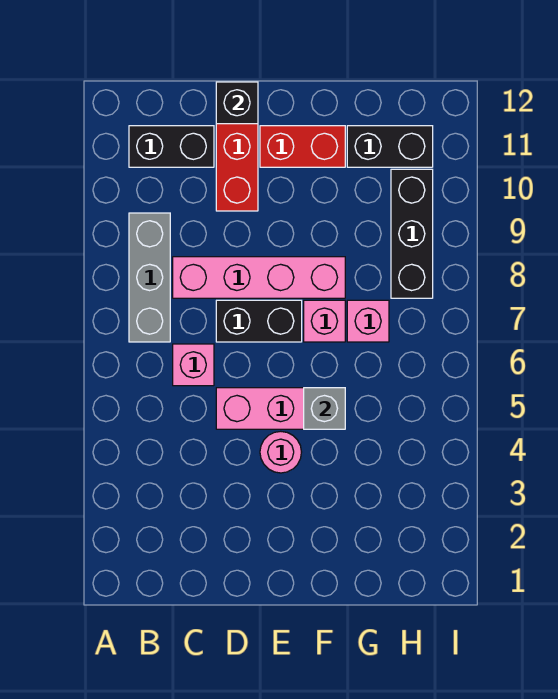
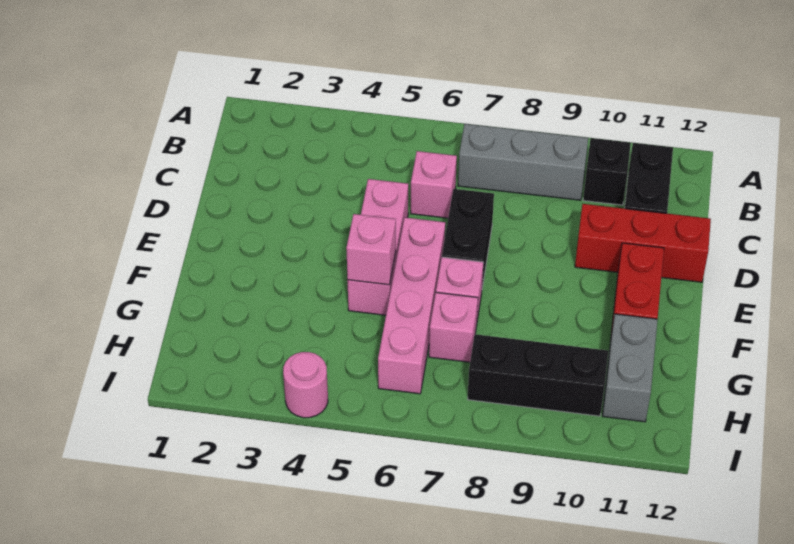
pink brick C8:F8 level 1 -> pink brick E6:H6 level 1
black brick D12 level 2 -> black brick B10 level 1
pink round brick E4 level 1 -> pink round brick I4 level 1
grey brick F5 level 2 -> pink brick F5 level 2
black brick G11:H11 level 1 -> grey brick G11:H11 level 1

